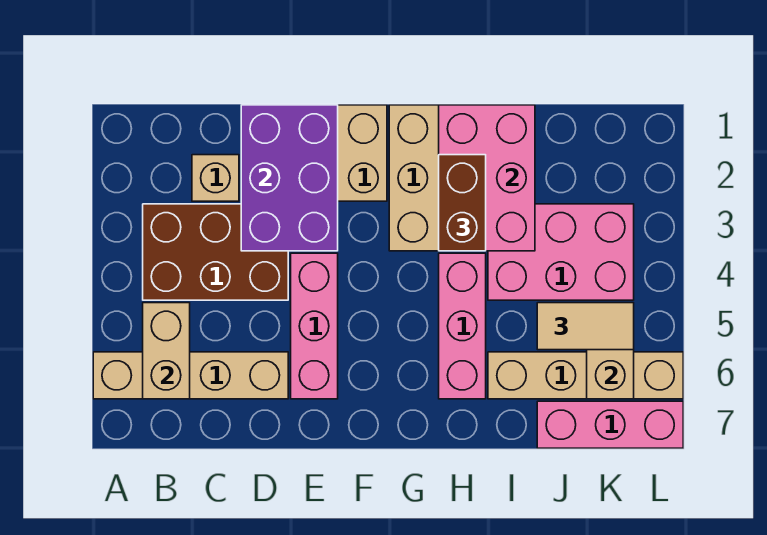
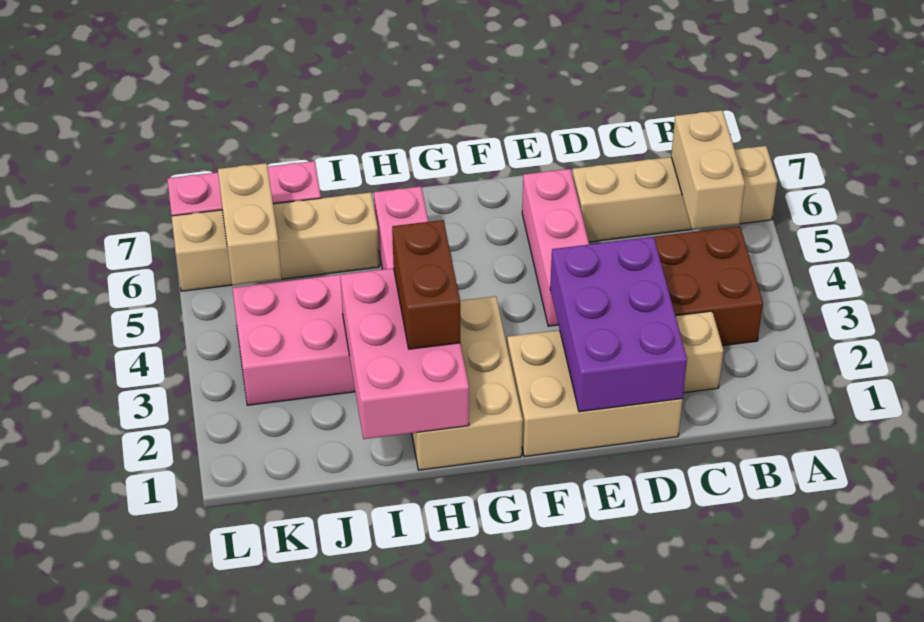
tan tile J5:K5 level 3 -> none

